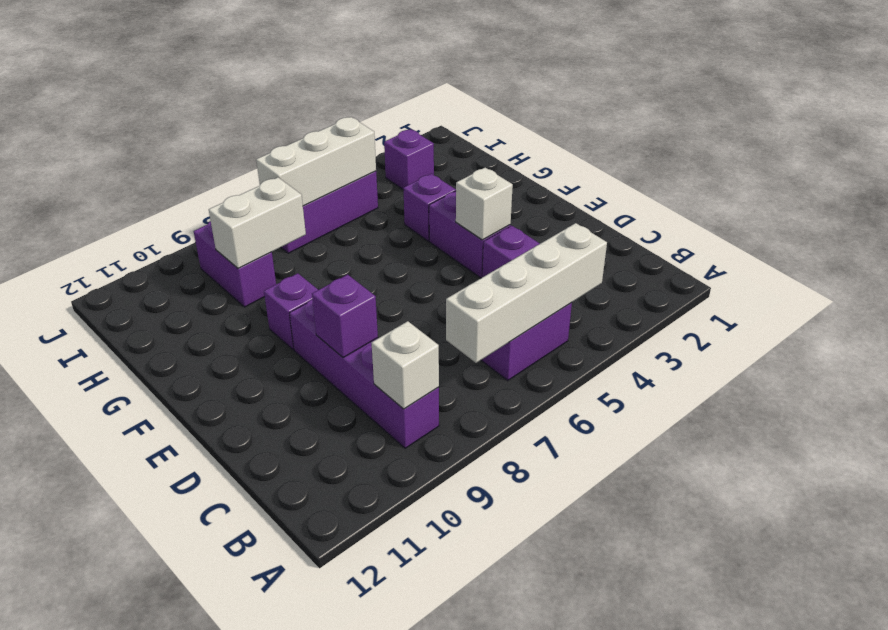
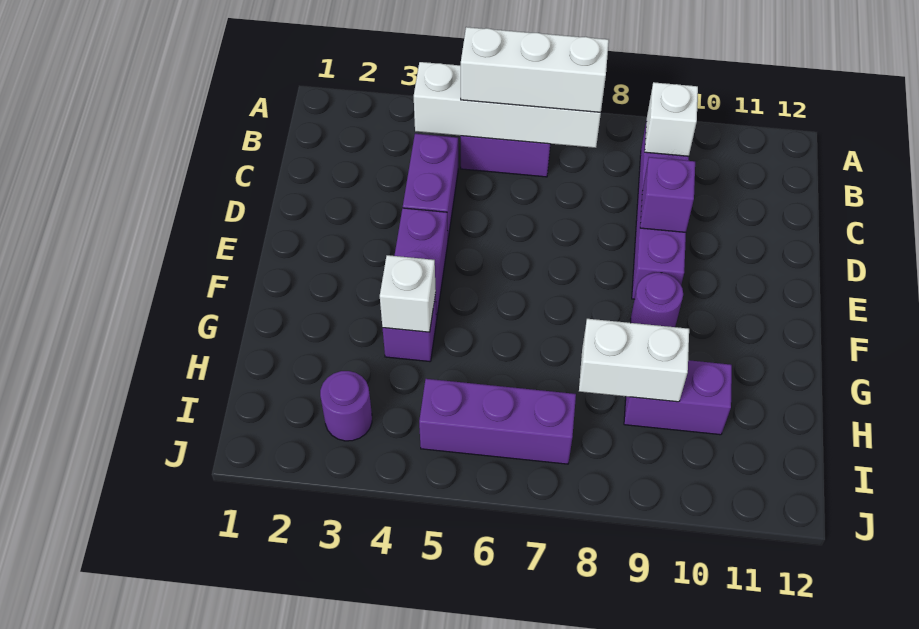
white brick E4 level 2 -> white brick G4 level 2
purple brick F9 level 1 -> purple round brick F9 level 1
purple brick H9:I9 level 1 -> purple brick H9:H10 level 1
purple brick I3 level 1 -> purple round brick I3 level 1
white brick I5:I7 level 2 -> white brick B5:B7 level 3

